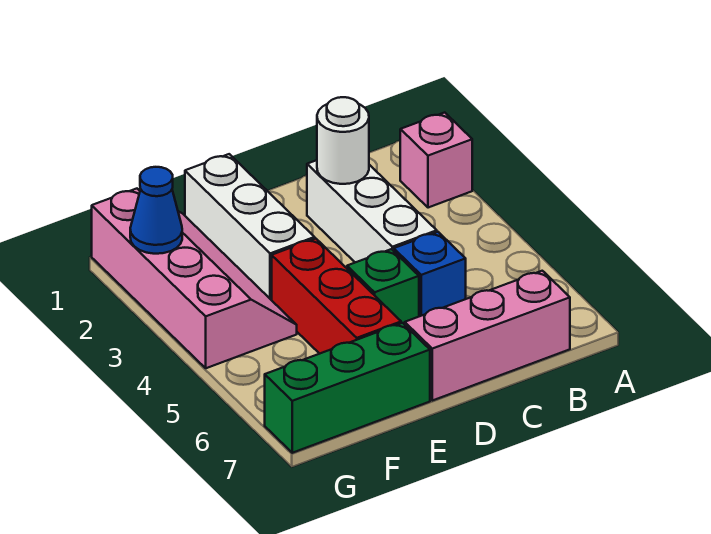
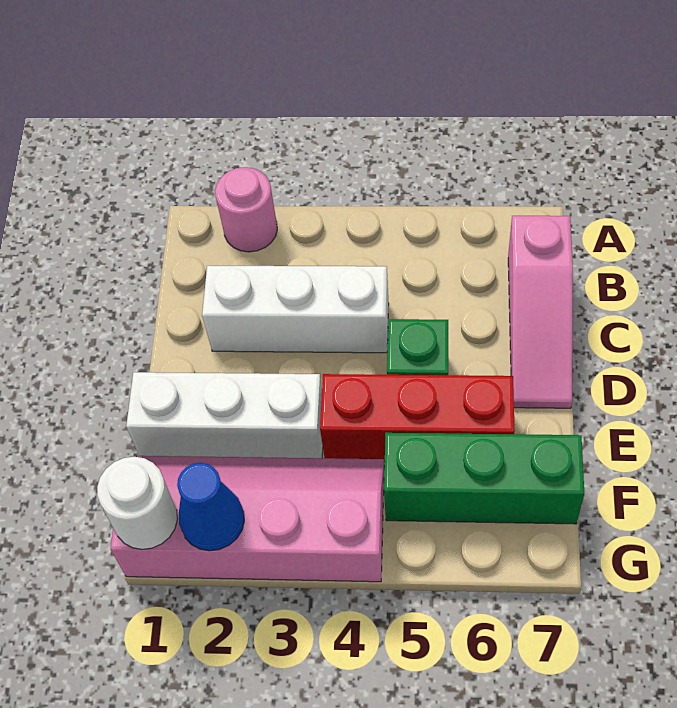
pink brick A2 level 1 -> pink round brick A2 level 1
pink brick B7:D7 level 1 -> pink slope B7:D7 level 1 top B
white round brick C2 level 2 -> white round brick G1 level 2
blue brick C5 level 1 -> none
green brick E7:G7 level 1 -> green brick F5:F7 level 1

